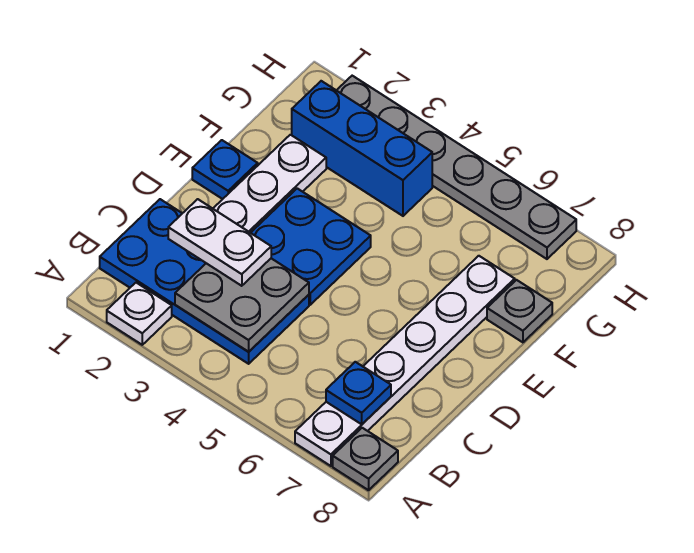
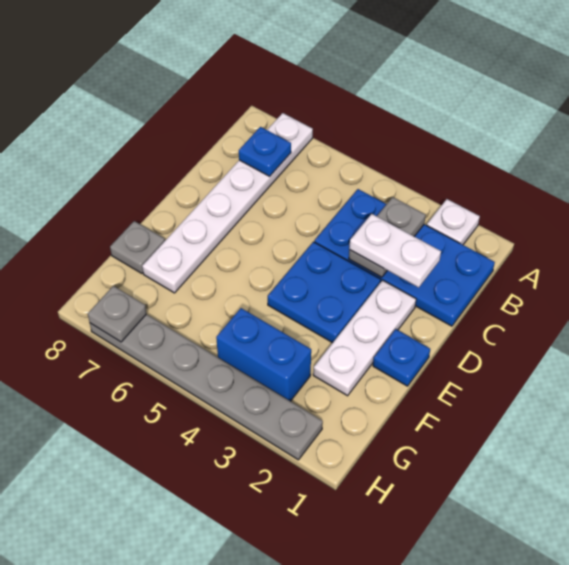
grey plate A8 level 1 -> grey plate H7 level 2
grey plate B3:C4 level 2 -> grey plate B3:C3 level 2
blue brick G2:G4 level 1 -> blue brick G3:G4 level 1

